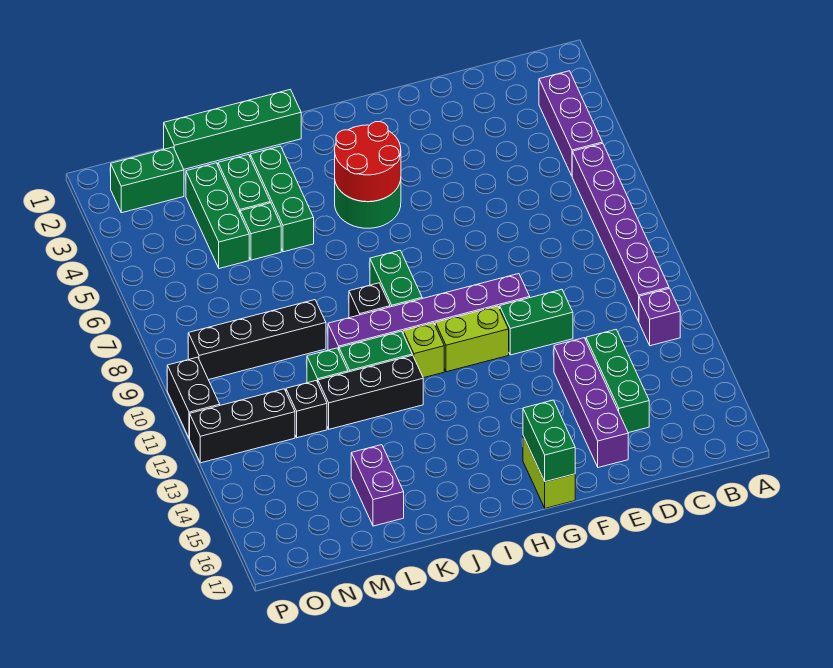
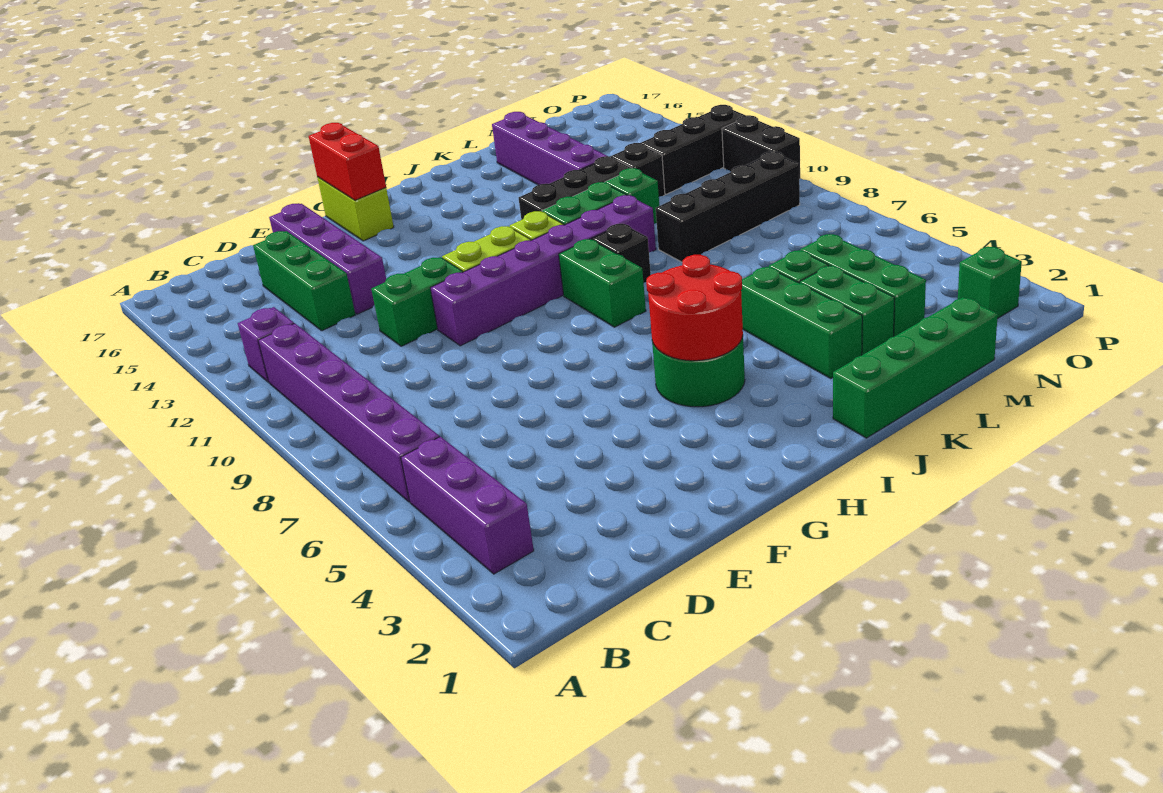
green brick G16:G17 level 2 -> red brick G16:G17 level 2
purple brick L15:L16 level 1 -> purple brick L13:L16 level 1
green brick N2:O2 level 1 -> green brick O2 level 1

